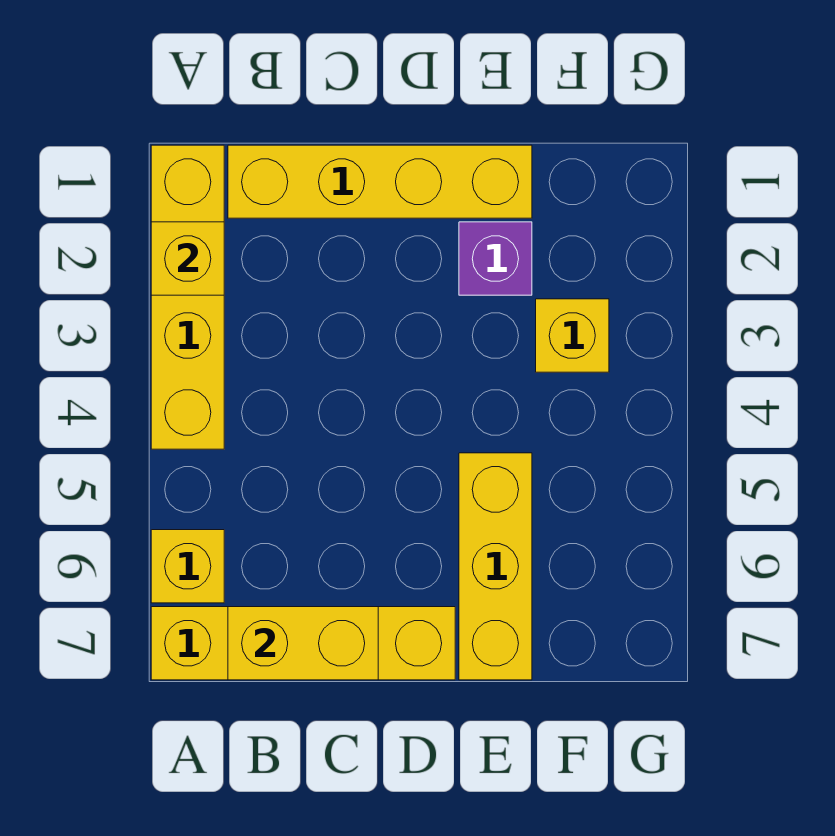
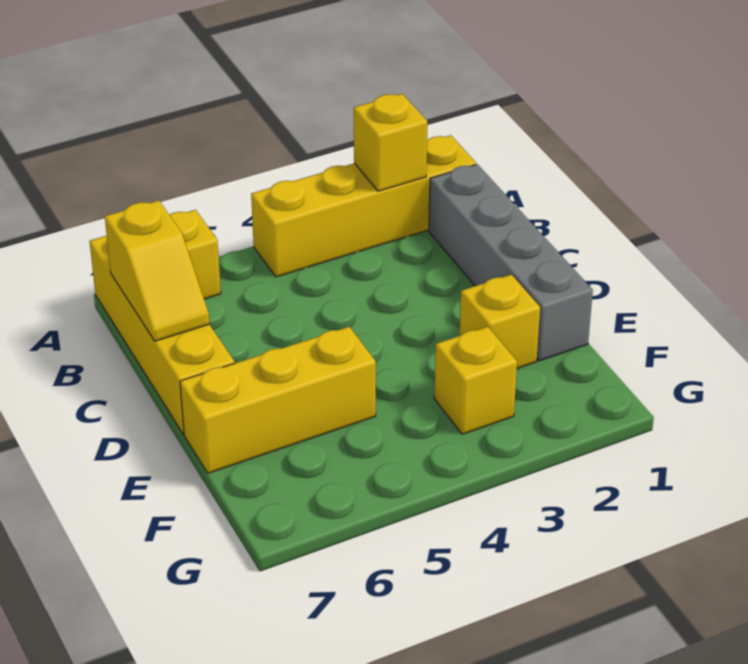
yellow brick B1:E1 level 1 -> grey brick B1:E1 level 1
yellow brick B7:C7 level 2 -> yellow slope B7:C7 level 2 top B
purple brick E2 level 1 -> yellow brick E2 level 1

